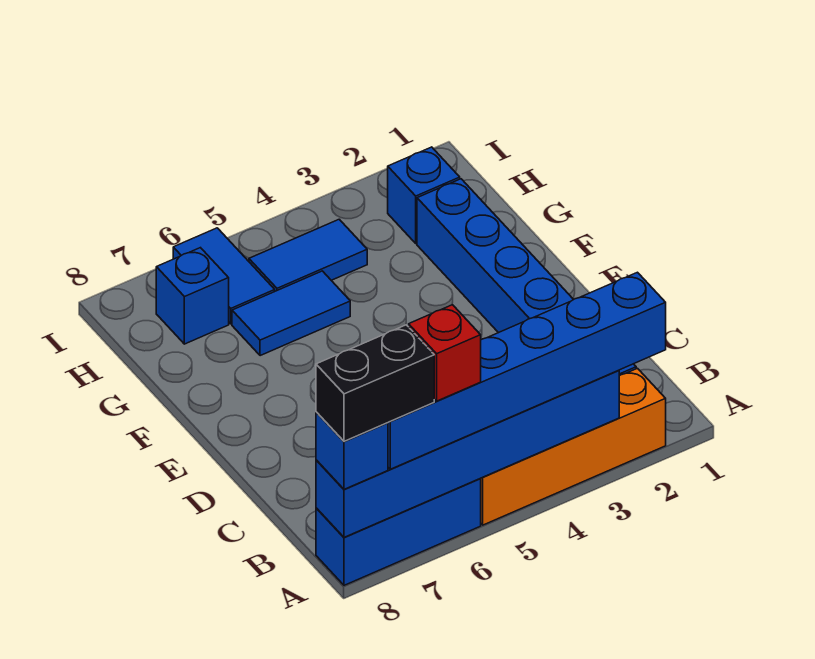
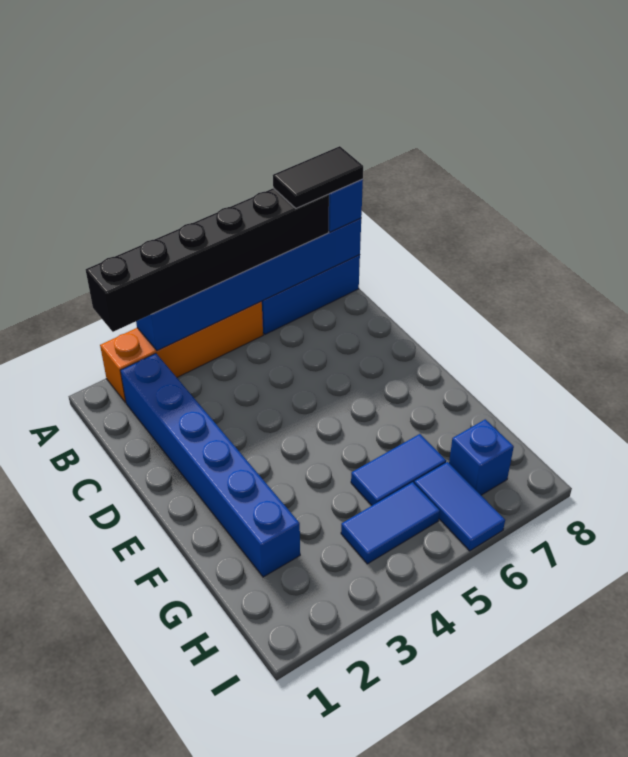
blue brick A2:A7 level 3 -> black brick A2:A7 level 3
red brick A6 level 4 -> none
black brick A7:A8 level 4 -> black tile A7:A8 level 4
blue brick H2 level 1 -> none

